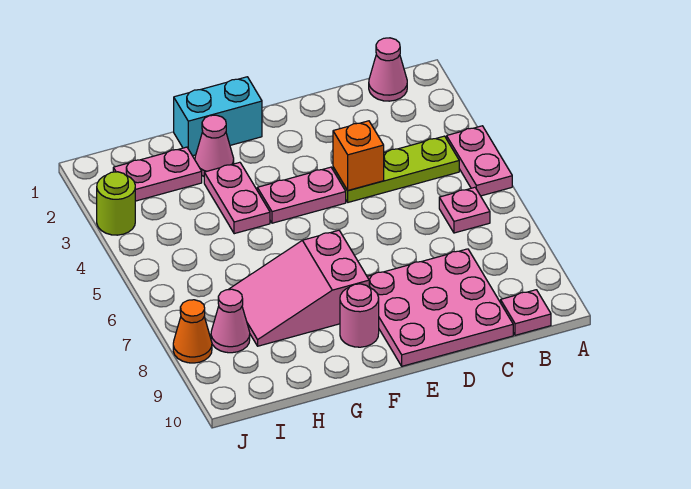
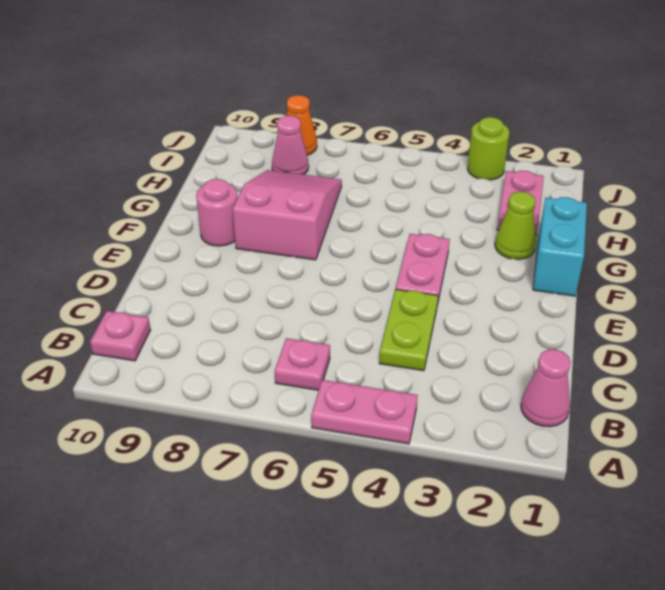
lime plate B4:D4 level 1 -> lime plate C4:D4 level 1
pink plate C8:E10 level 1 -> none
orange brick D4 level 2 -> none
pink cone G2 level 1 -> lime cone G2 level 1
pink plate G3:G4 level 1 -> none

